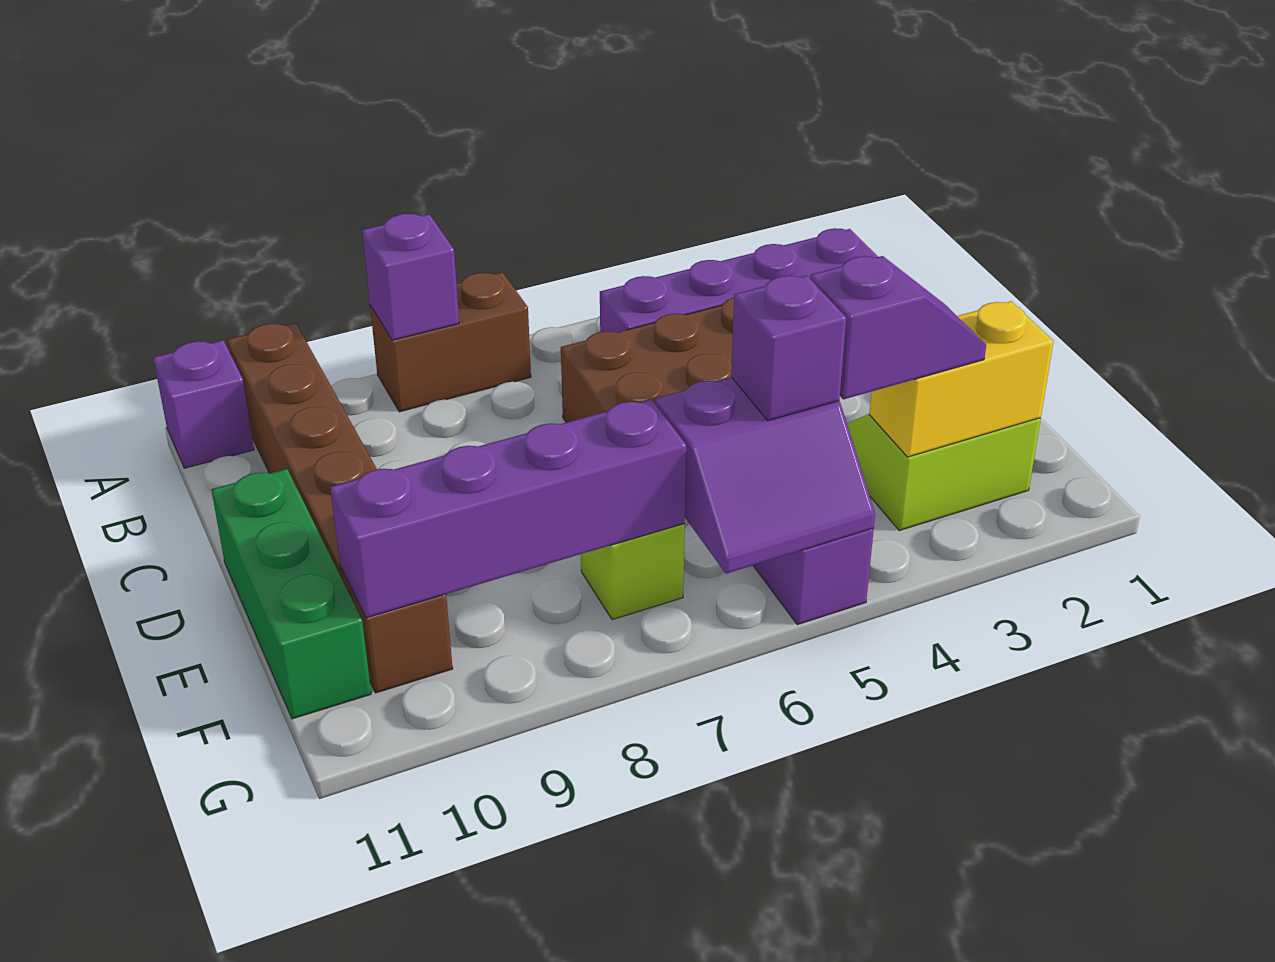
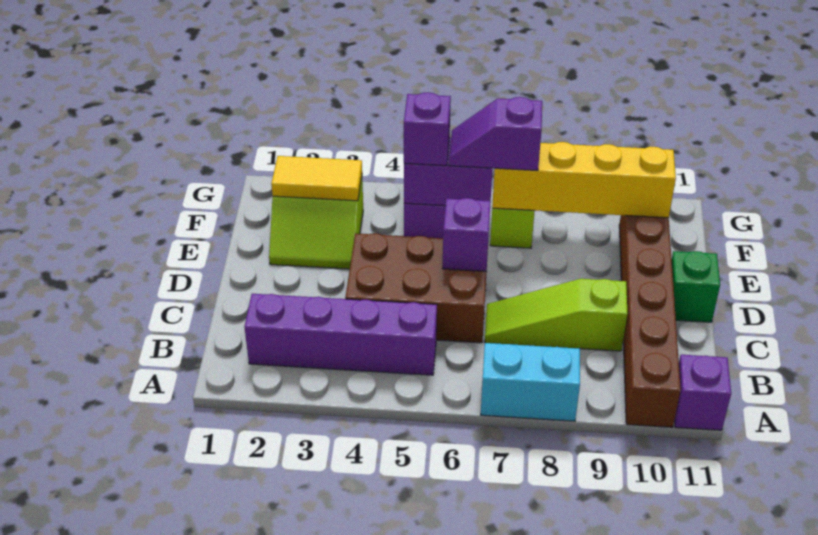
brown brick A7:A8 level 1 -> cyan brick A7:A8 level 1
purple brick A8 level 2 -> purple brick D6 level 2
none -> lime slope C7:C9 level 1 top 9
green brick D11:F11 level 1 -> green brick D11 level 1
yellow brick F2:F3 level 2 -> yellow tile F2:F3 level 2
purple slope F3:F4 level 3 top 4 -> purple slope F6:F7 level 3 top 7
purple brick F7:F10 level 2 -> yellow brick F7:F10 level 2

